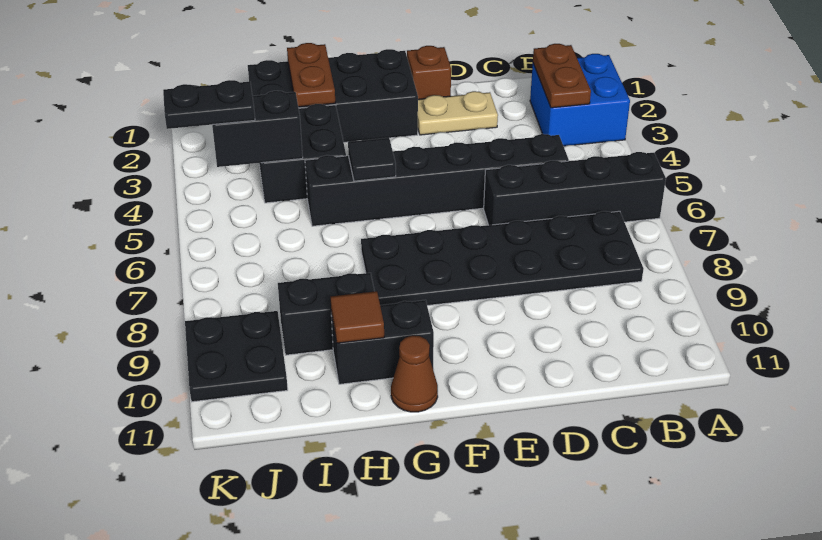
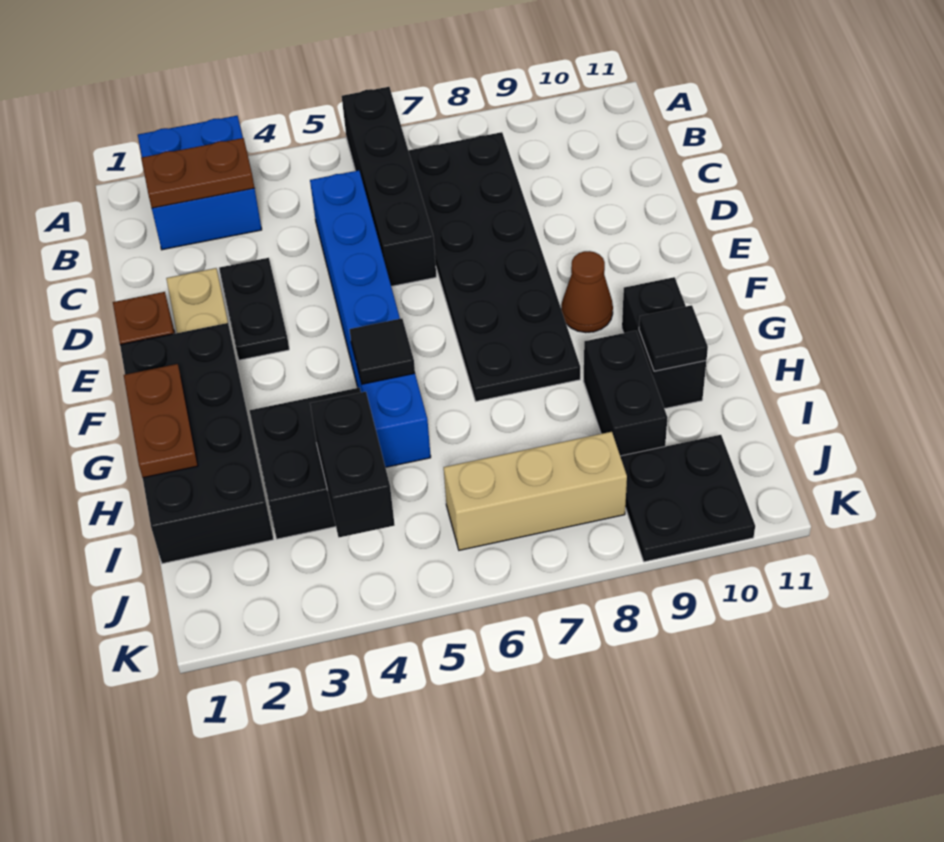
black brick C5:H5 level 1 -> blue brick C5:H5 level 1
brown cone G11 level 1 -> brown cone F9 level 1
brown plate H1:H2 level 2 -> brown plate G1:H1 level 2
brown tile H10 level 2 -> black tile H10 level 2
black plate J4:K4 level 3 -> black plate D3:E3 level 1
none -> tan brick J6:J8 level 1

